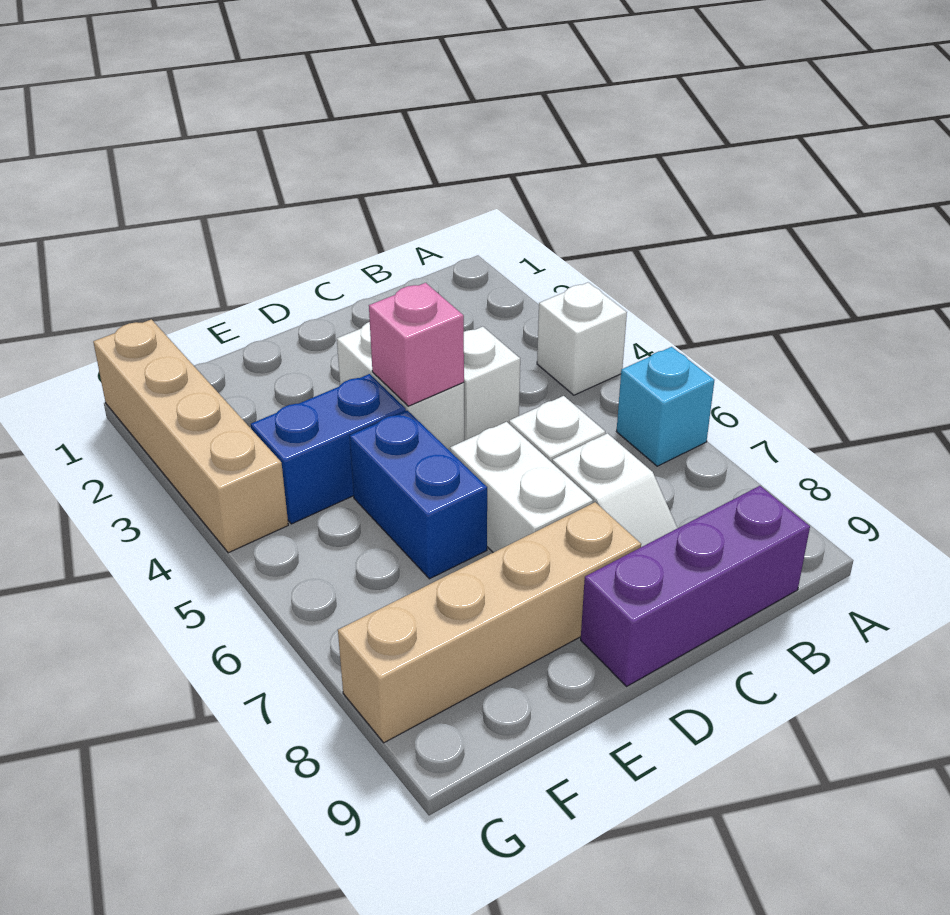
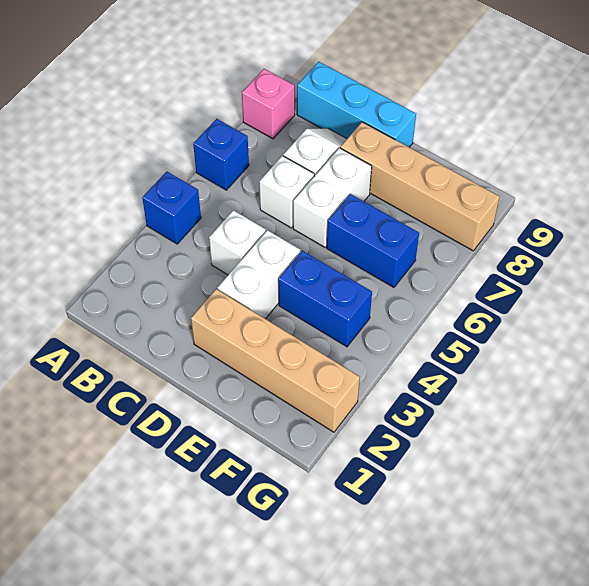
white brick A4 level 1 -> blue brick A4 level 1
cyan brick A6 level 1 -> blue brick A6 level 1
purple brick B9:D9 level 1 -> cyan brick B9:D9 level 1
pink brick D4 level 2 -> pink brick A8 level 1
blue brick E5:E6 level 1 -> blue brick E6:F6 level 1
tan brick G1:G4 level 1 -> tan brick D2:G2 level 1

